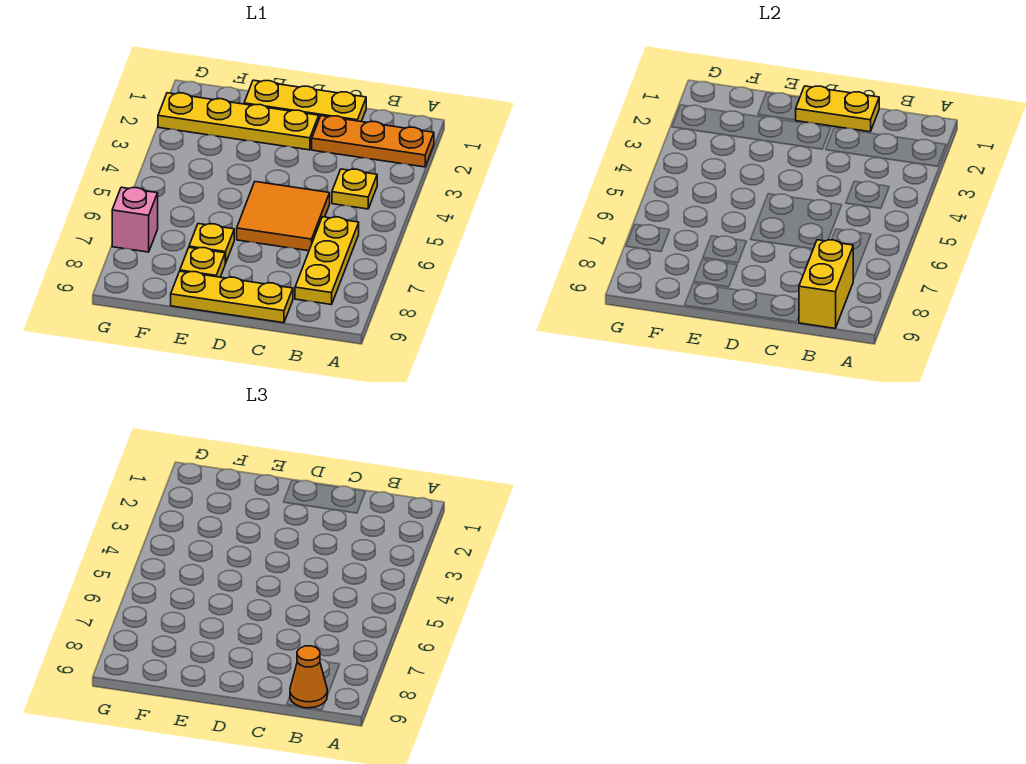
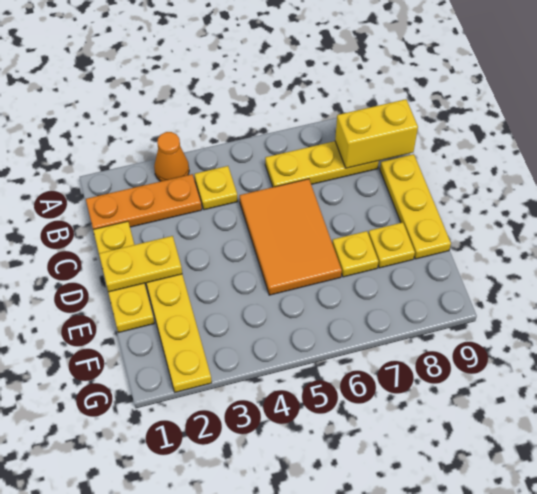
orange plate A2:C2 level 1 -> orange plate B1:B3 level 1
orange cone B9 level 3 -> orange cone A3 level 1
yellow plate C1:D1 level 2 -> yellow plate D1:D2 level 2
orange tile C5:D6 level 1 -> orange tile C5:E6 level 1
pink brick G7 level 1 -> none

